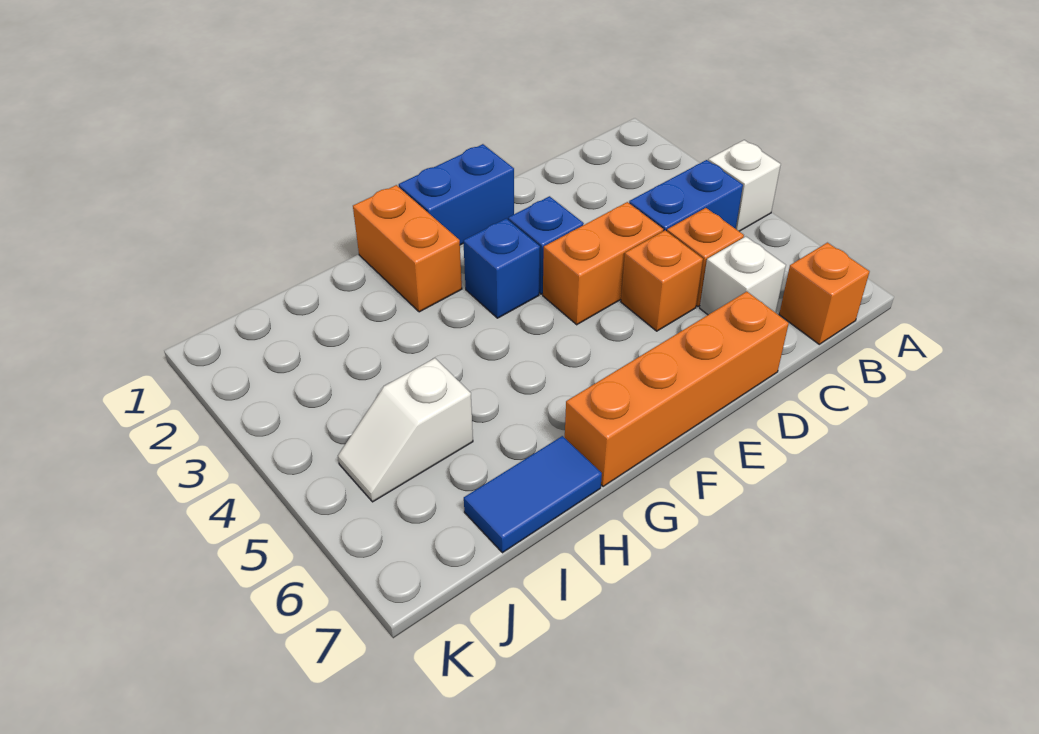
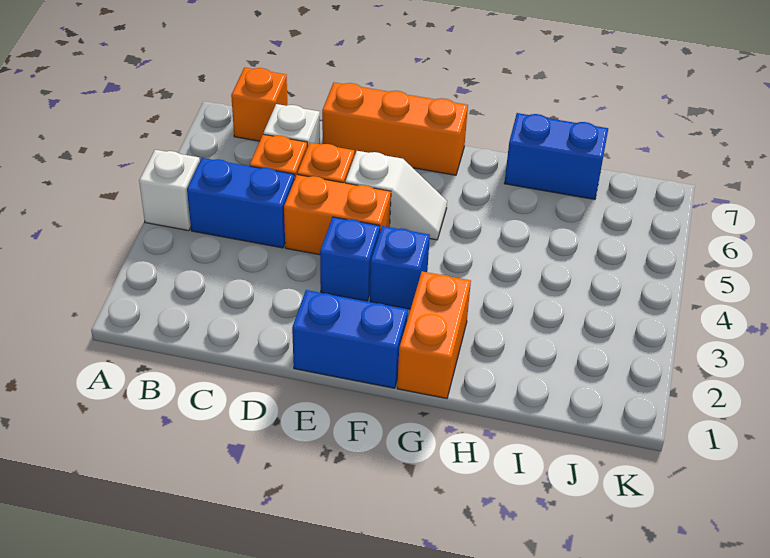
orange brick D7:G7 level 1 -> orange brick D7:F7 level 1
blue tile H7:I7 level 1 -> blue brick H7:I7 level 1
white slope I5:J5 level 1 top I -> white slope E5:F5 level 1 top E

